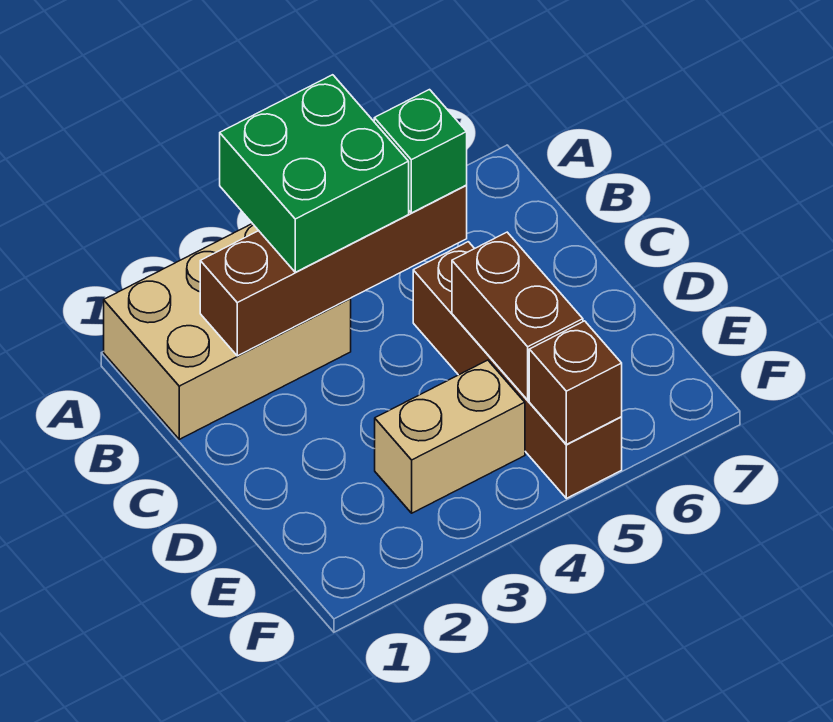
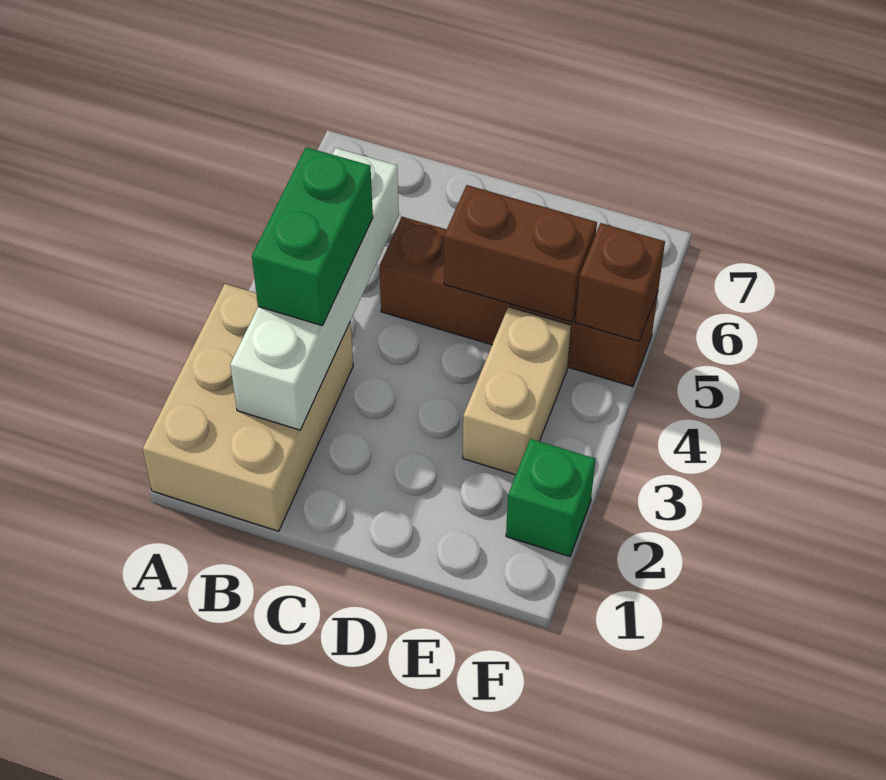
green brick A3:B4 level 3 -> green brick B3:B4 level 3
brown brick B2:B5 level 2 -> white brick B2:B5 level 2
green brick B5 level 3 -> green brick F2 level 1

